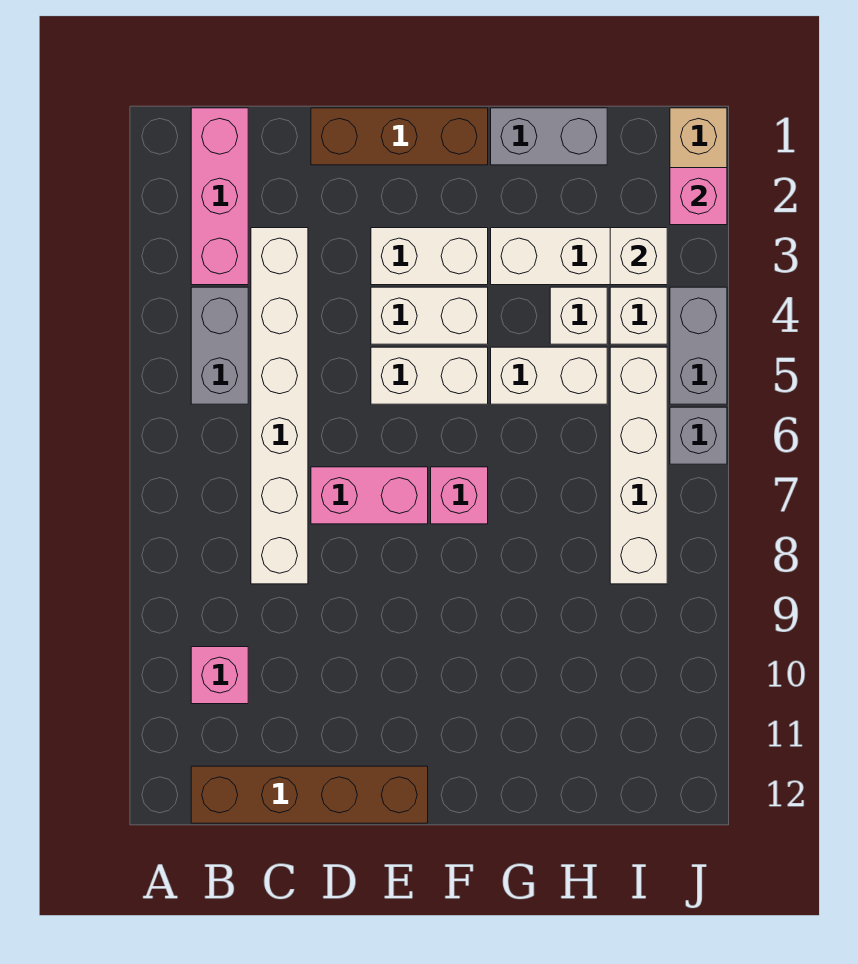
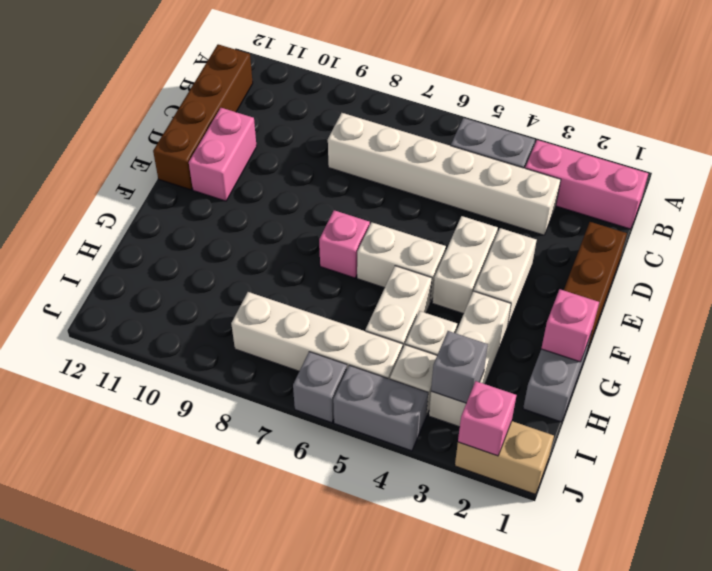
pink brick B10 level 1 -> pink brick G1 level 2
pink brick D7:E7 level 1 -> pink brick D11:E11 level 1
white brick E5:F5 level 1 -> white brick F5:F6 level 1
white brick I3 level 2 -> grey brick I3 level 2

